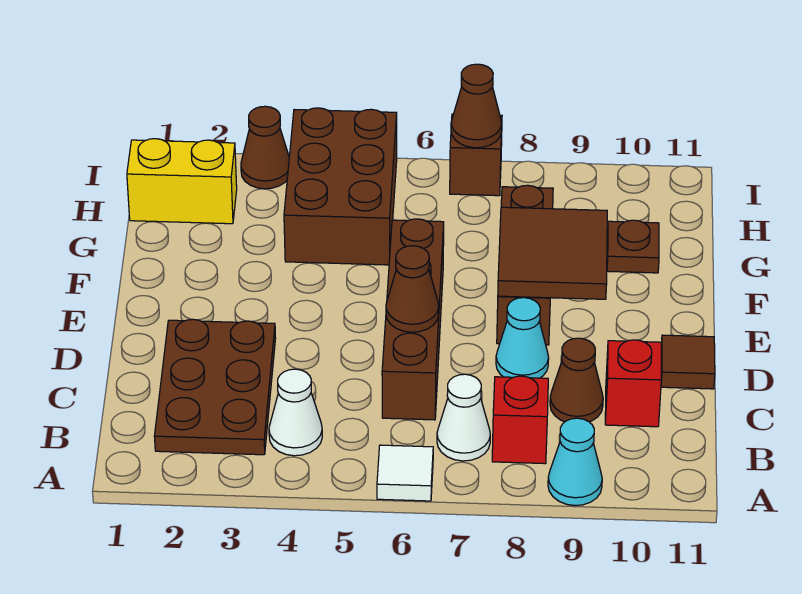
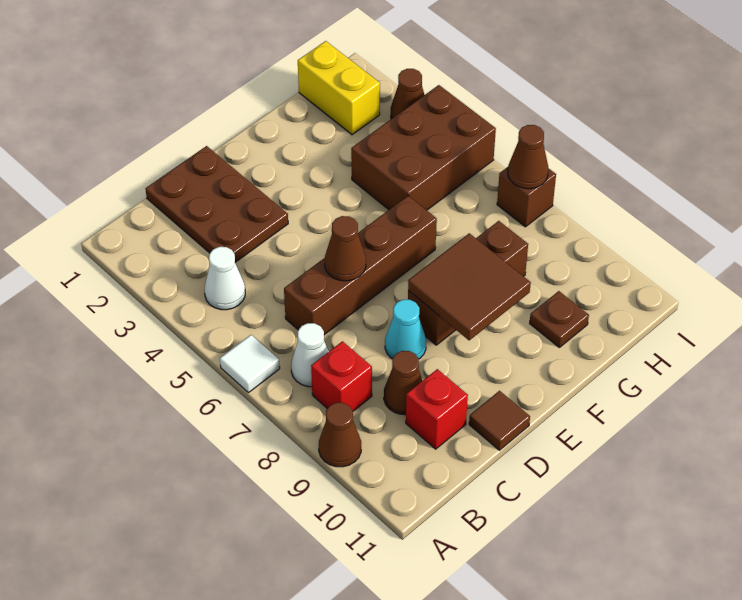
cyan cone A9 level 1 -> brown cone A9 level 1
brown plate B2:D3 level 1 -> brown plate C1:D3 level 1

